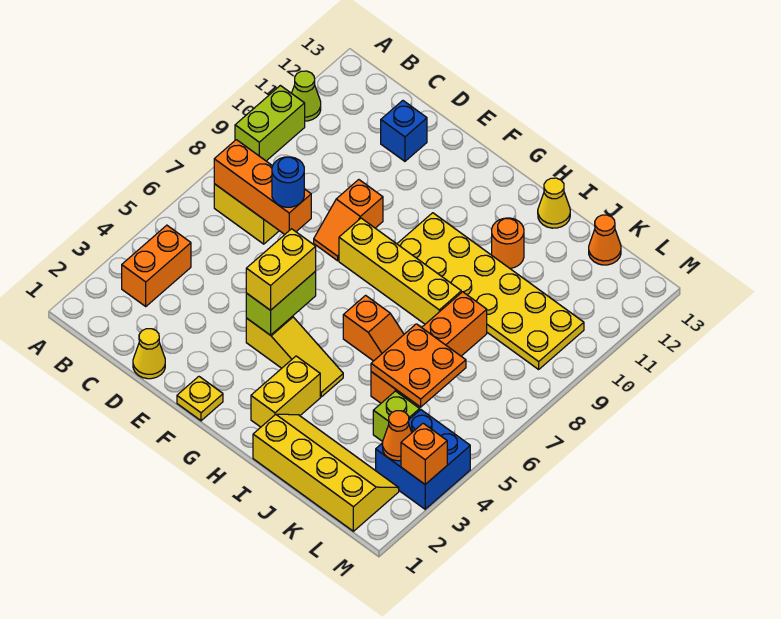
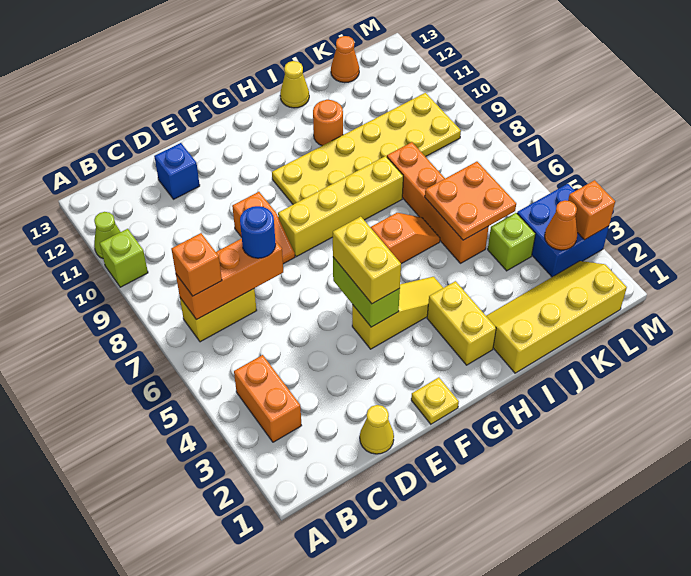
lime brick A9:A10 level 1 -> lime brick A10 level 1
none -> orange brick B7 level 3

